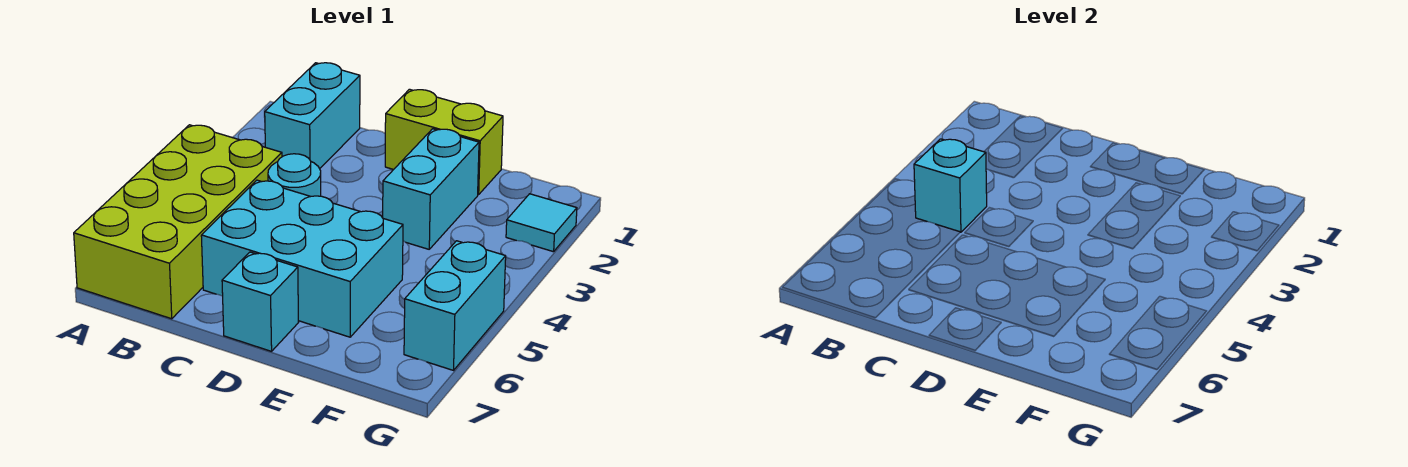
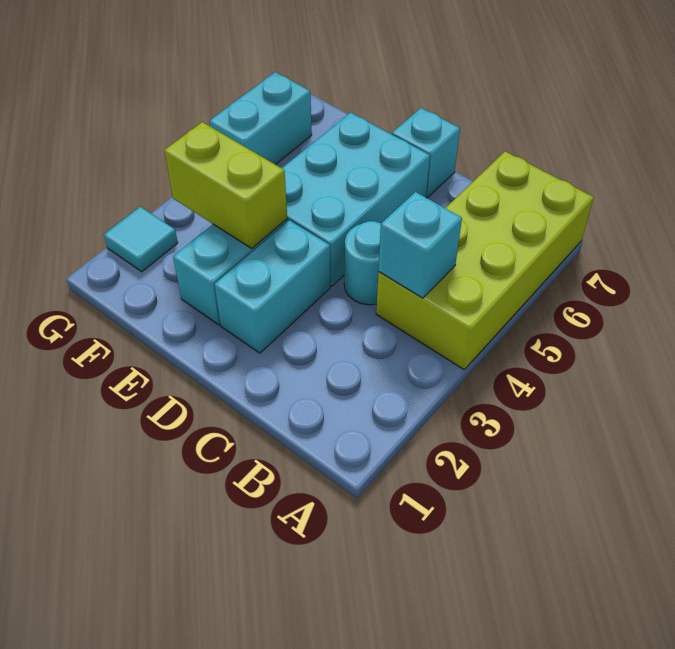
cyan brick B1:B2 level 1 -> cyan brick D2:D3 level 1
cyan brick C5:E6 level 1 -> cyan brick D4:E6 level 1
lime brick D1:E1 level 1 -> lime brick E3:F3 level 2

